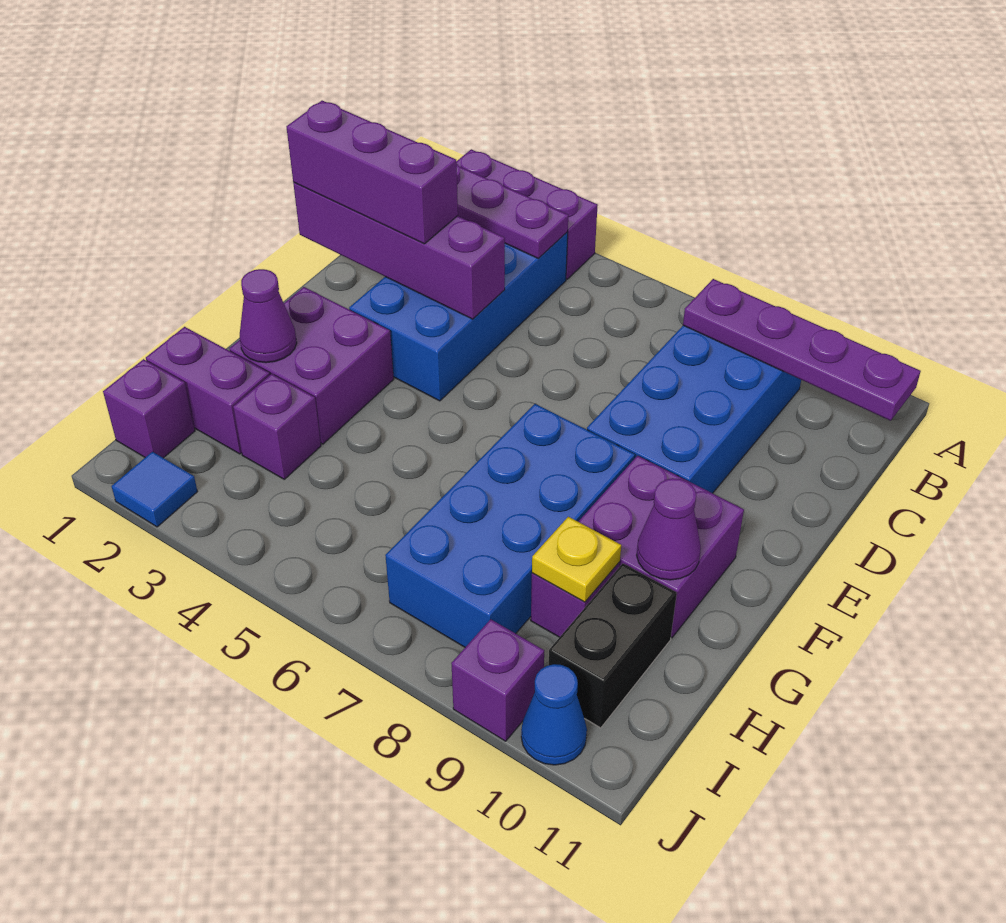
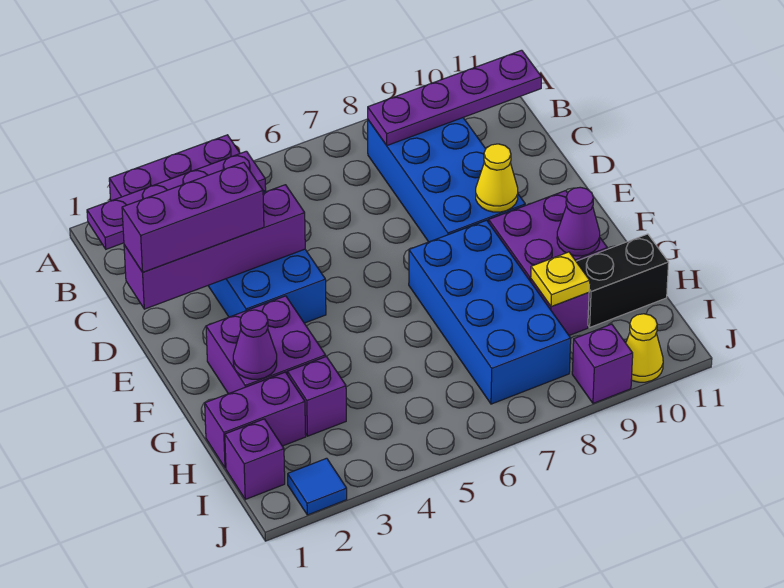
none -> yellow cone E9 level 2
black brick H10:I10 level 1 -> black brick H10:H11 level 1
blue cone J10 level 1 -> yellow cone J10 level 1

